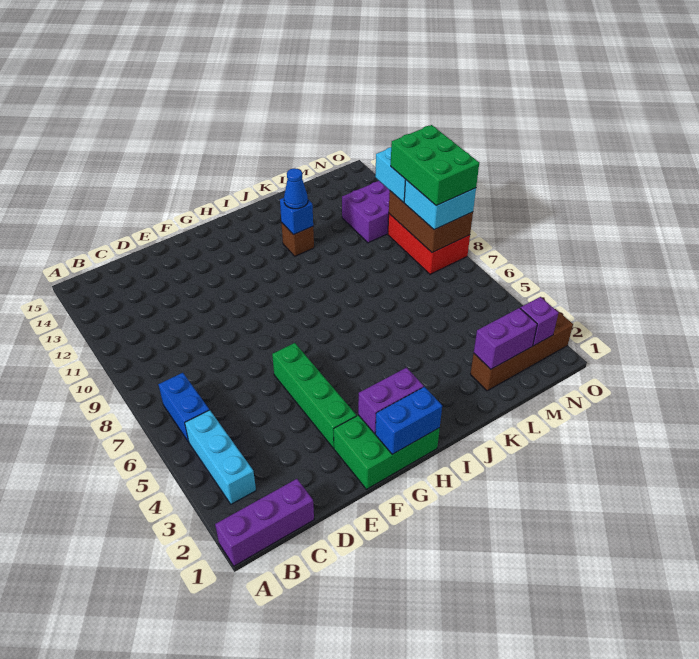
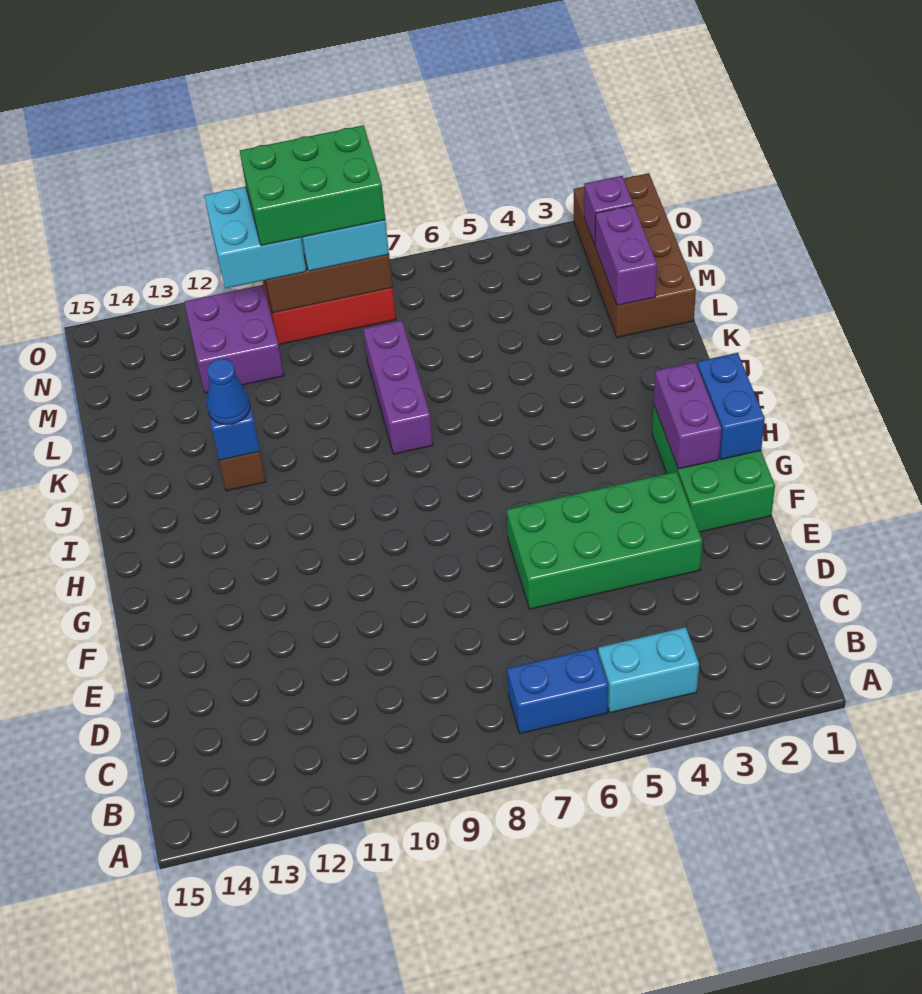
purple brick A1:C1 level 1 -> purple brick J8:L8 level 1
cyan brick B3:B5 level 1 -> cyan brick B4:B5 level 1
green brick F3:F6 level 1 -> green brick E3:F6 level 1
brown brick L2:O2 level 1 -> brown brick L1:O2 level 1

